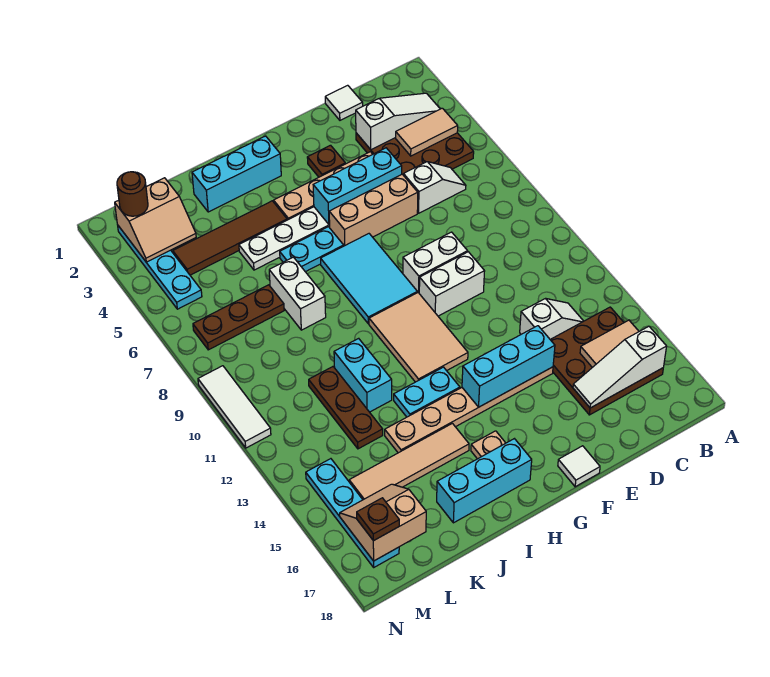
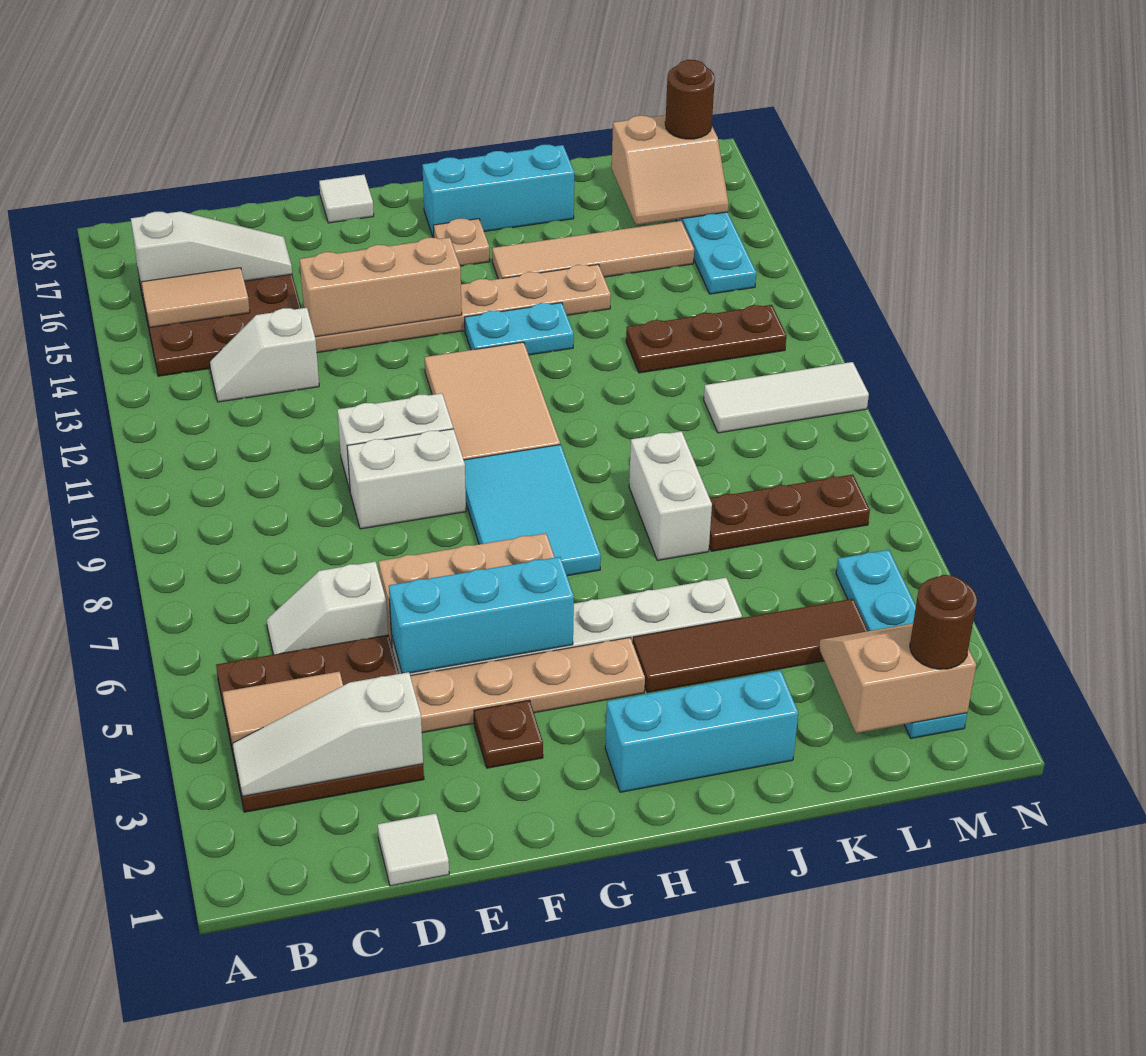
cyan brick E14:G14 level 2 -> tan brick E14:G14 level 2
cyan plate H6:I6 level 1 -> none
cyan brick J11:J12 level 1 -> none
brown plate K11:K13 level 1 -> brown plate K12:M12 level 1
brown plate M17 level 3 -> brown round brick M17 level 3
white tile N9:N11 level 1 -> white tile L10:N10 level 1

